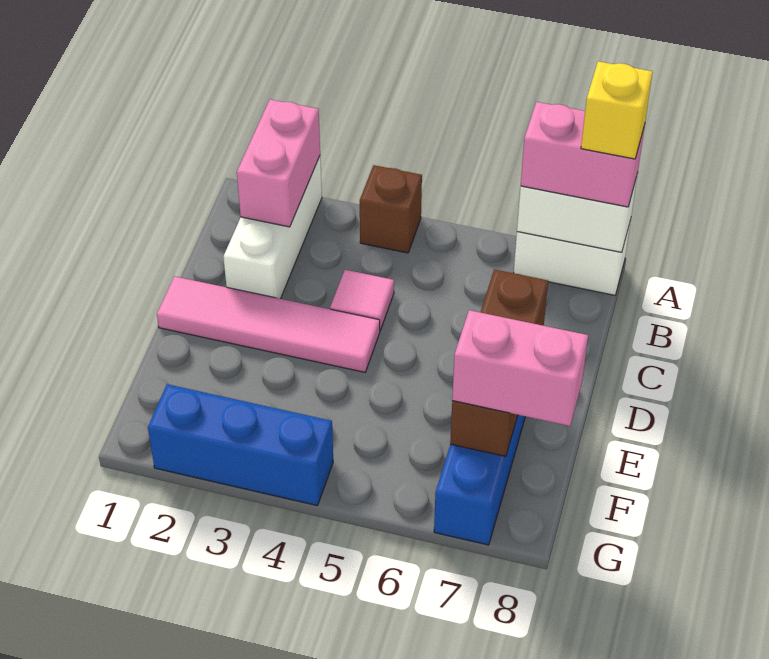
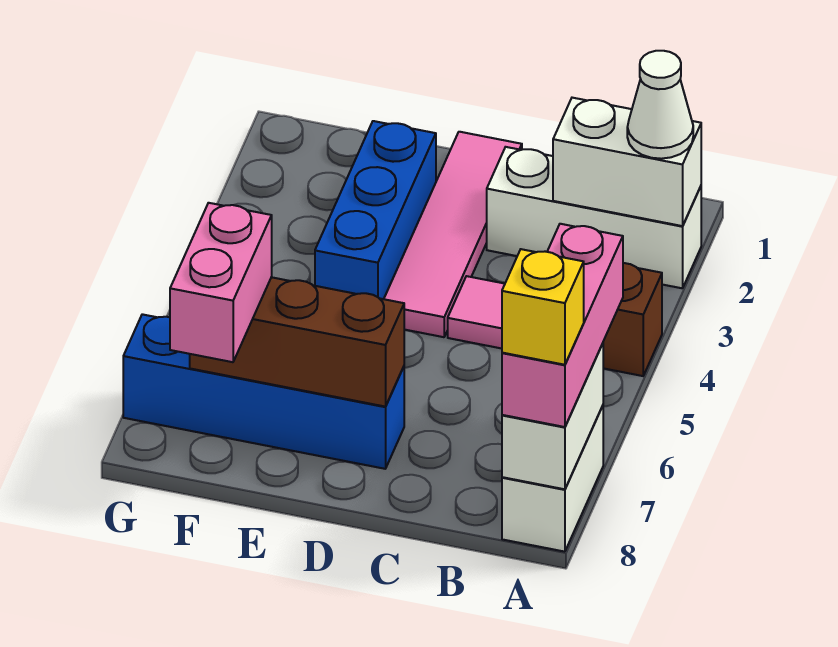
pink brick A2:B2 level 2 -> white brick A2:B2 level 2
none -> white cone A2 level 3
pink brick A7:A8 level 3 -> pink brick A6:A8 level 3
blue brick G2:G4 level 1 -> blue brick E2:E4 level 1

